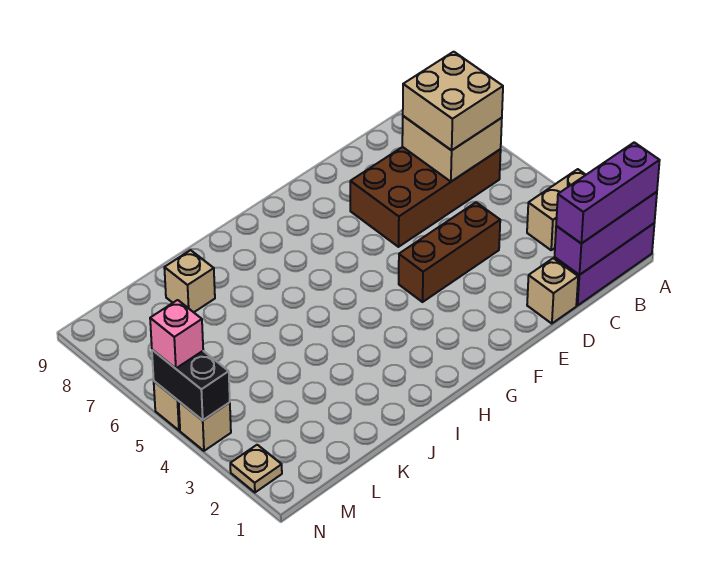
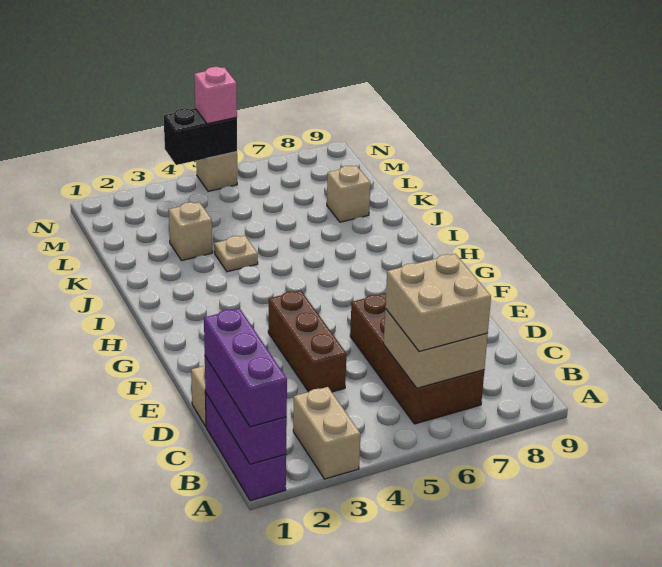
tan plate N2 level 1 -> tan plate J4 level 1
tan brick N4 level 1 -> tan brick K3 level 1

